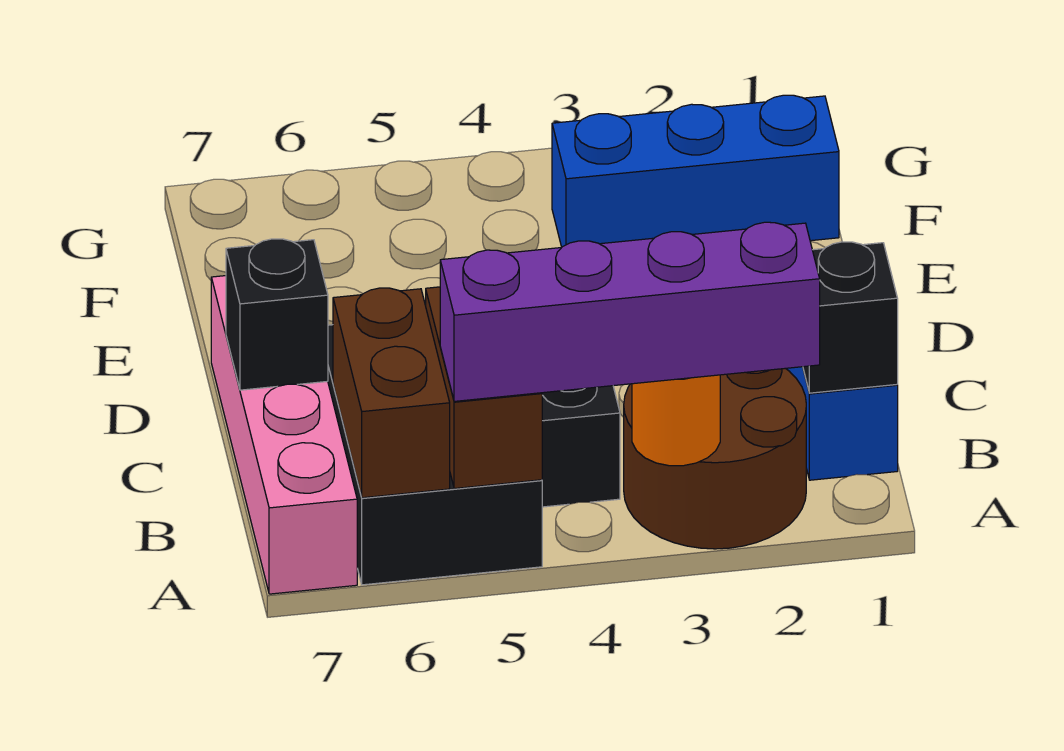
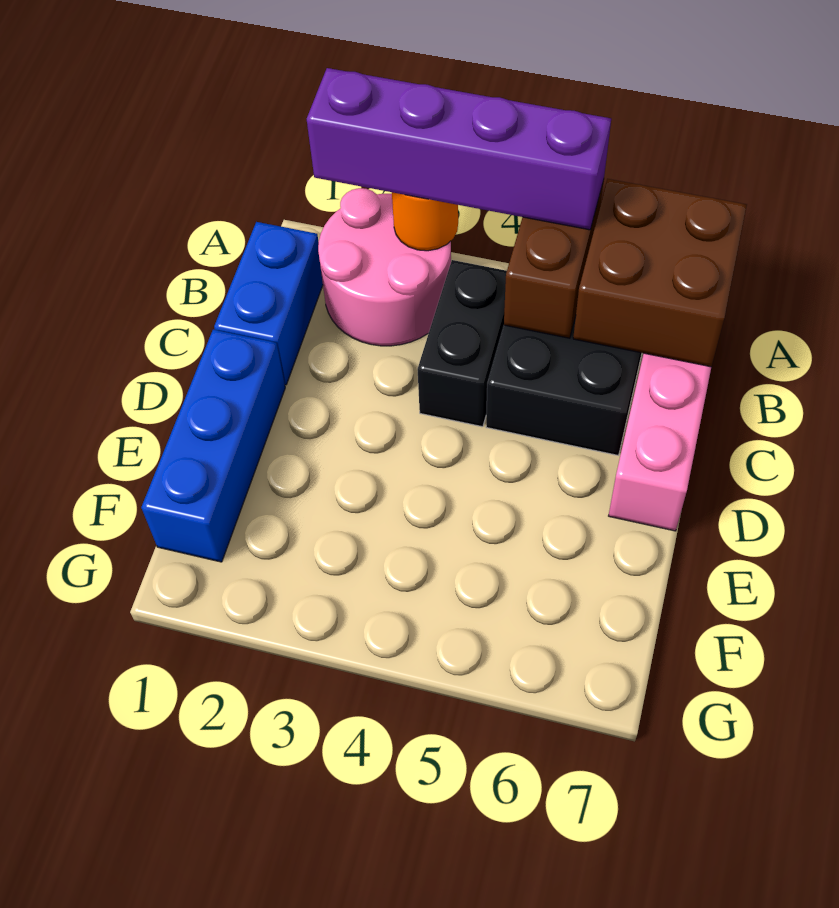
brown round brick A2:B3 level 1 -> pink round brick A2:B3 level 1
brown brick A6:B6 level 2 -> brown brick A6:B7 level 2
black brick B1 level 2 -> none
black brick C7 level 2 -> none
blue brick F1:F3 level 1 -> blue brick D1:F1 level 1

